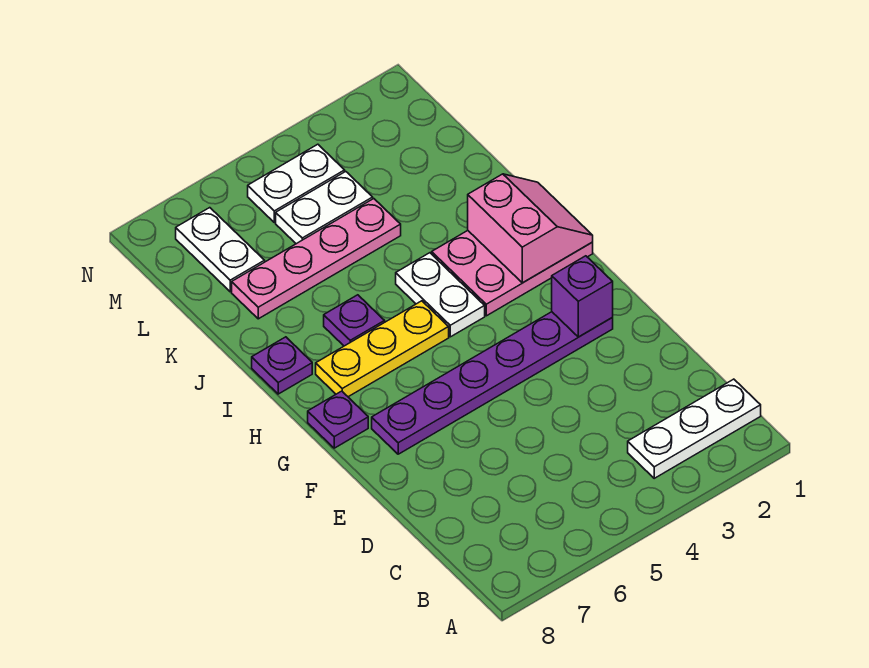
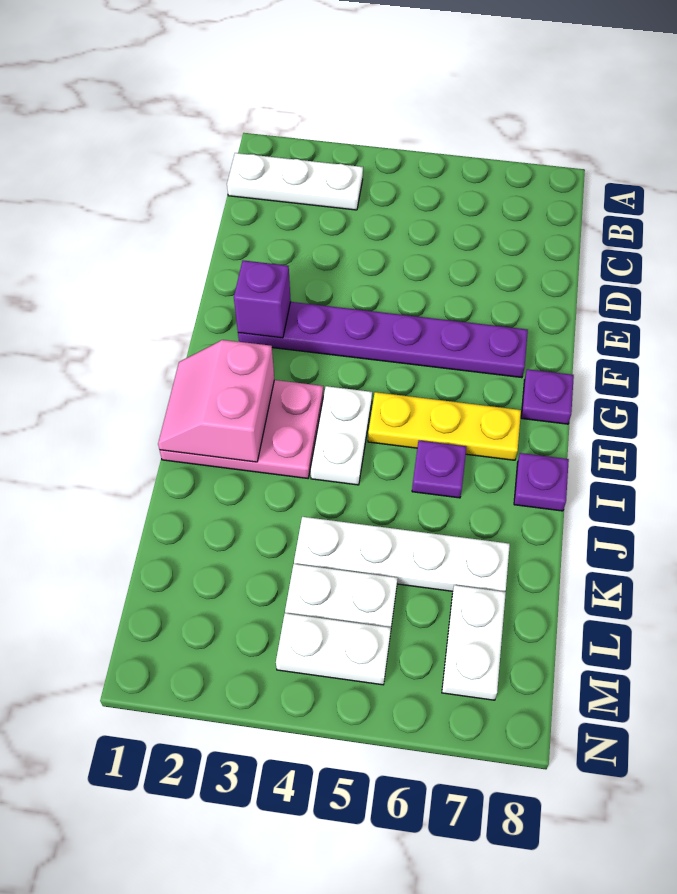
pink plate K4:K7 level 1 -> white plate K4:K7 level 1

